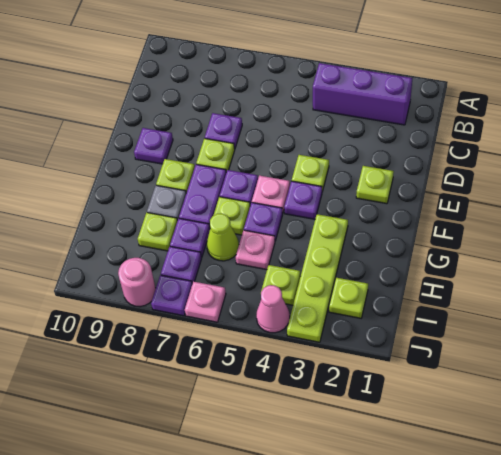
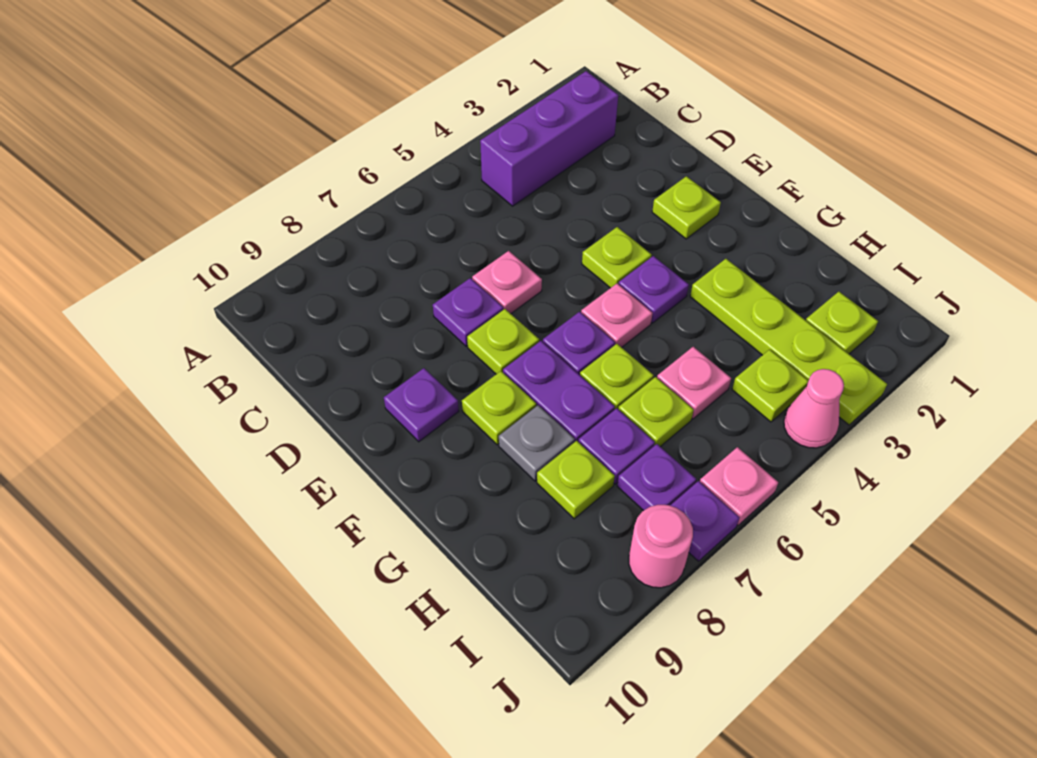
none -> pink plate D6 level 1
purple plate G5 level 1 -> none
lime cone H6 level 1 -> lime plate H6 level 1

